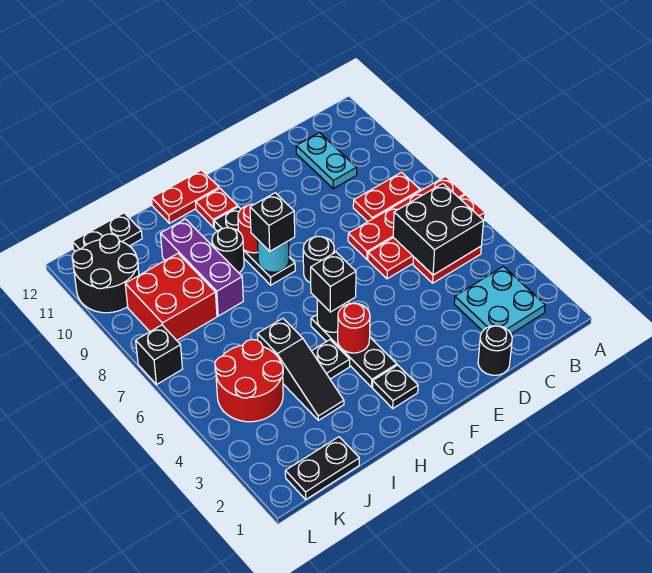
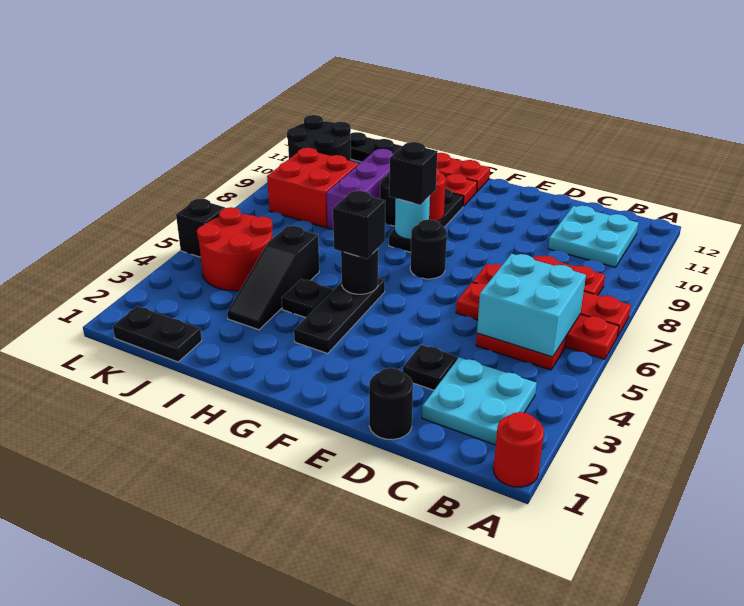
black brick B5:C6 level 2 -> cyan brick B5:C6 level 2
cyan plate C10:C11 level 1 -> cyan plate B10:C11 level 1
black plate G2 level 1 -> black plate D3 level 1
red round brick G4 level 2 -> red round brick A1 level 1
black brick L7 level 1 -> black brick L5 level 1

